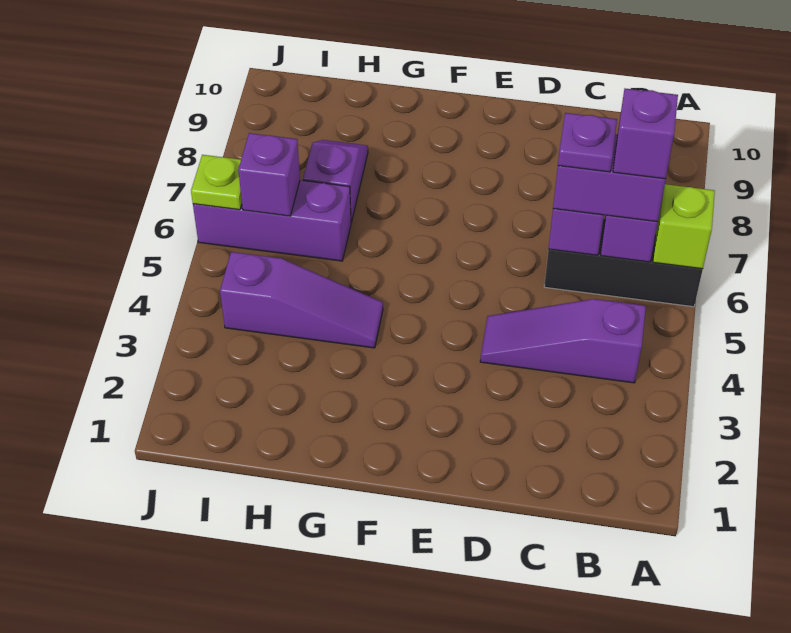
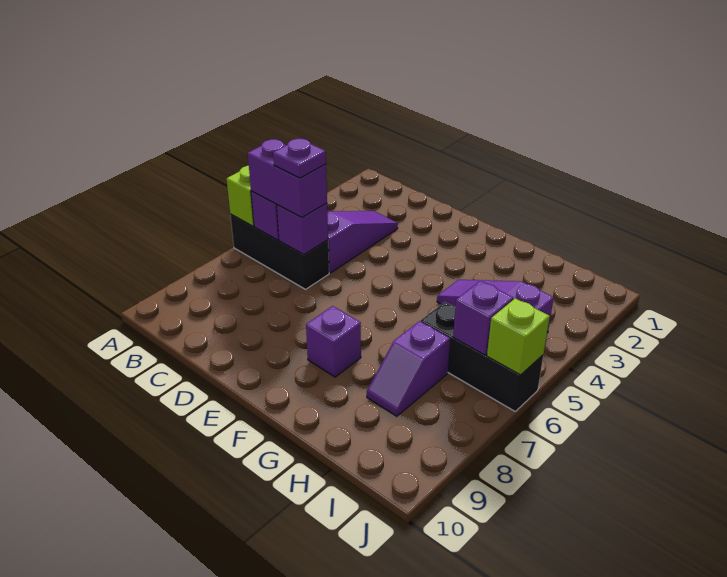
purple slope B4:D4 level 1 top B -> purple slope C3:C5 level 1 top 5
purple brick B6 level 4 -> purple brick F8 level 1
purple brick H6:J6 level 1 -> black brick H6:J6 level 1
lime plate J6 level 2 -> lime brick J6 level 2

